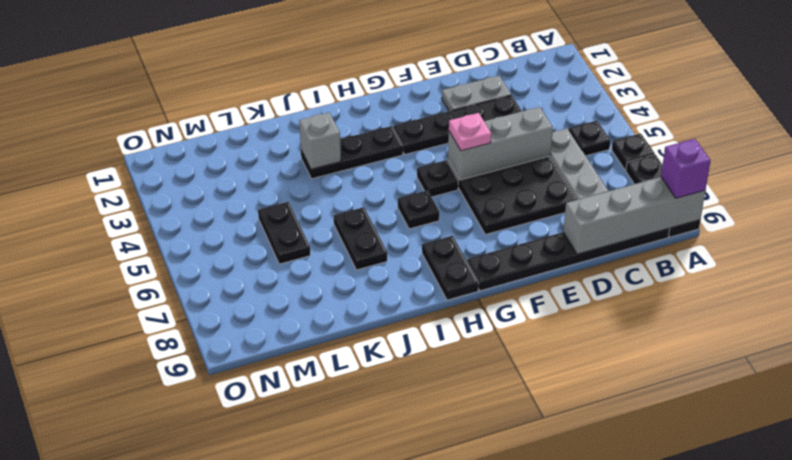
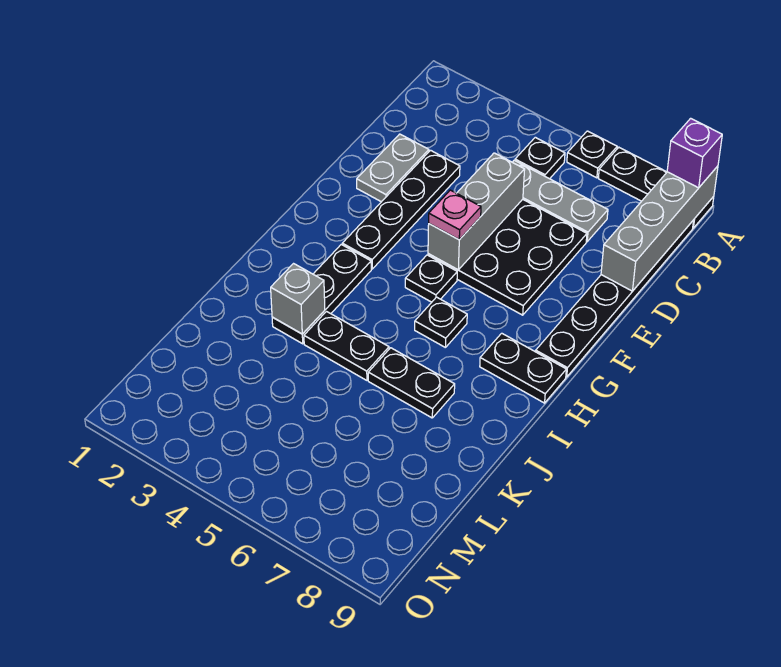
black plate L5:L6 level 1 -> black plate J4:J5 level 1

